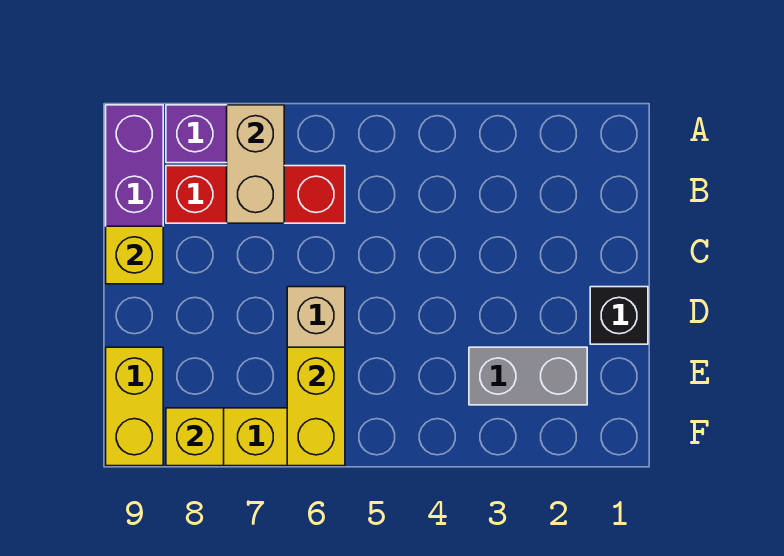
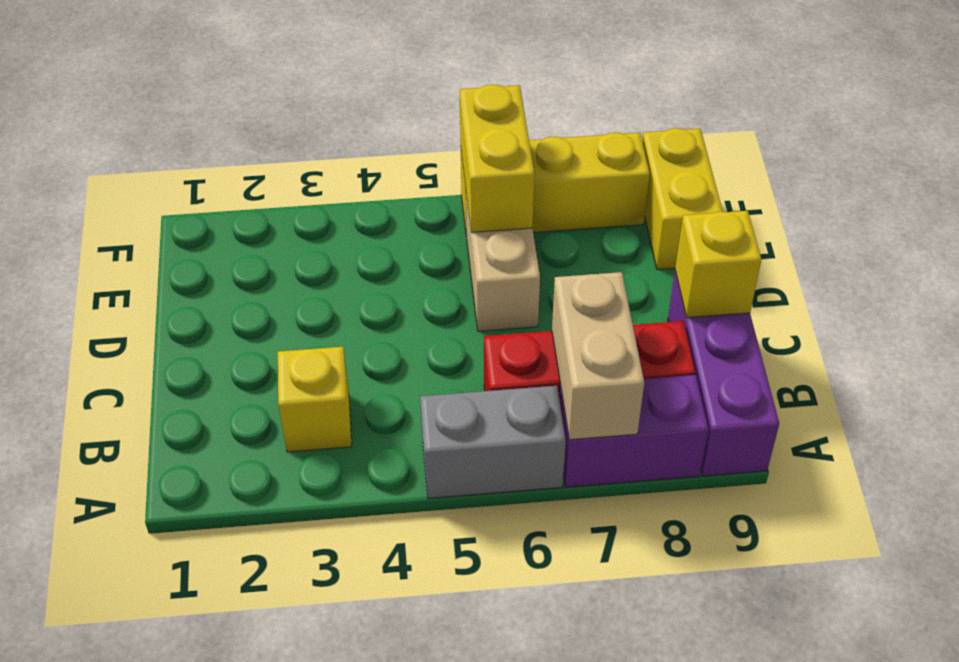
black brick D1 level 1 -> none
grey brick E2:E3 level 1 -> grey brick A5:A6 level 1
yellow brick F8 level 2 -> yellow brick B3 level 1

